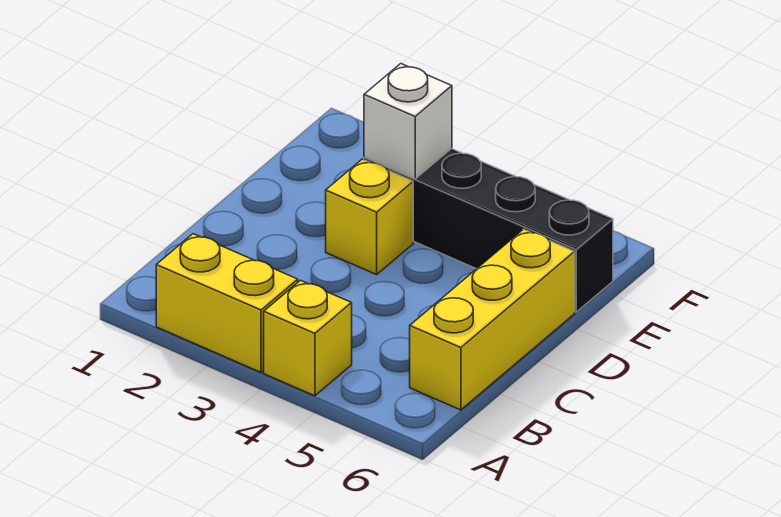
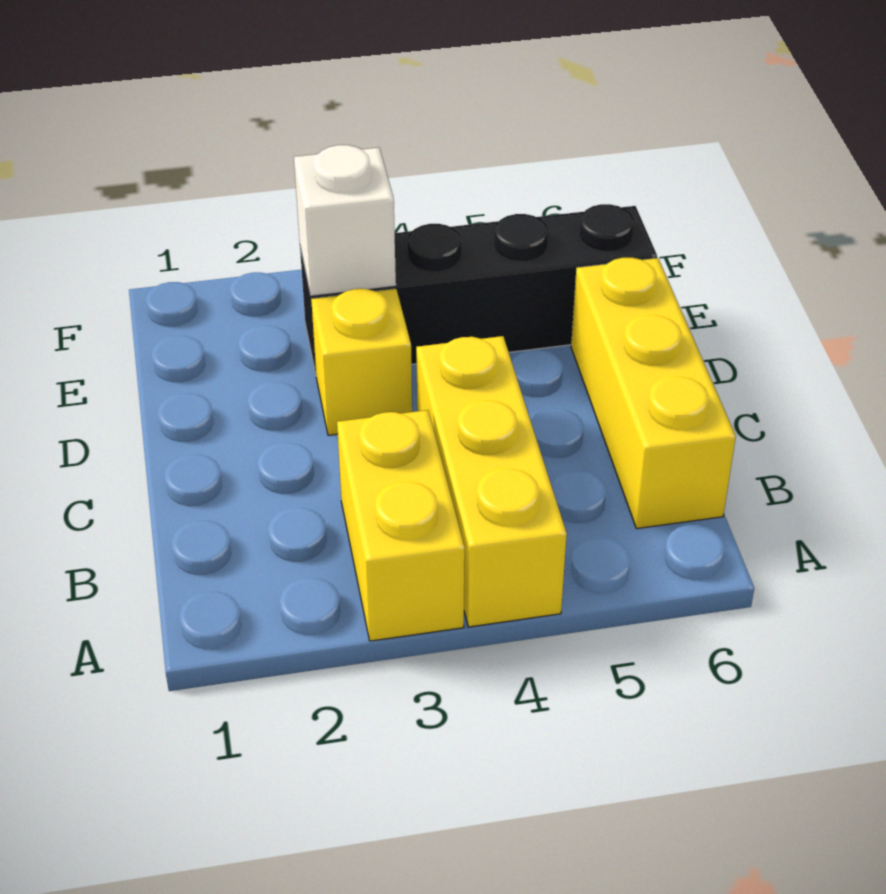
yellow brick A2:A3 level 1 -> yellow brick A3:B3 level 1
yellow brick A4 level 1 -> yellow brick A4:C4 level 1

